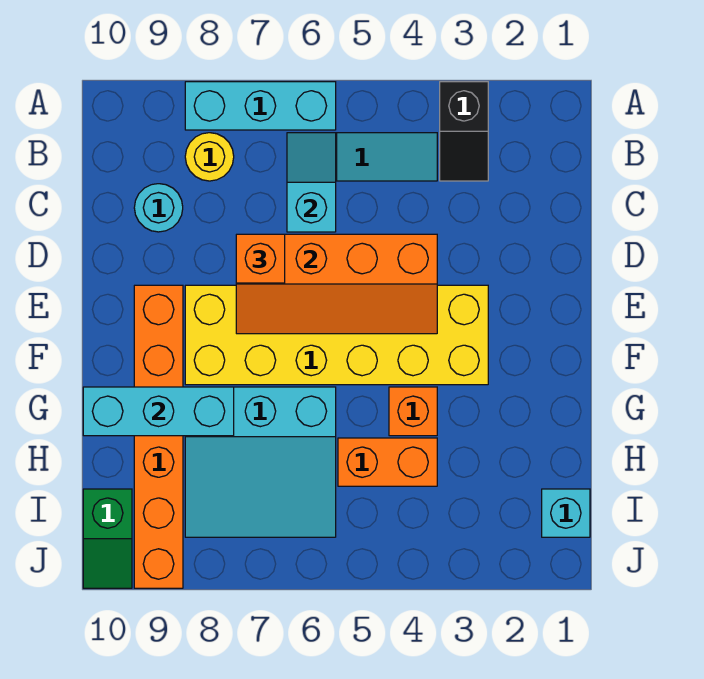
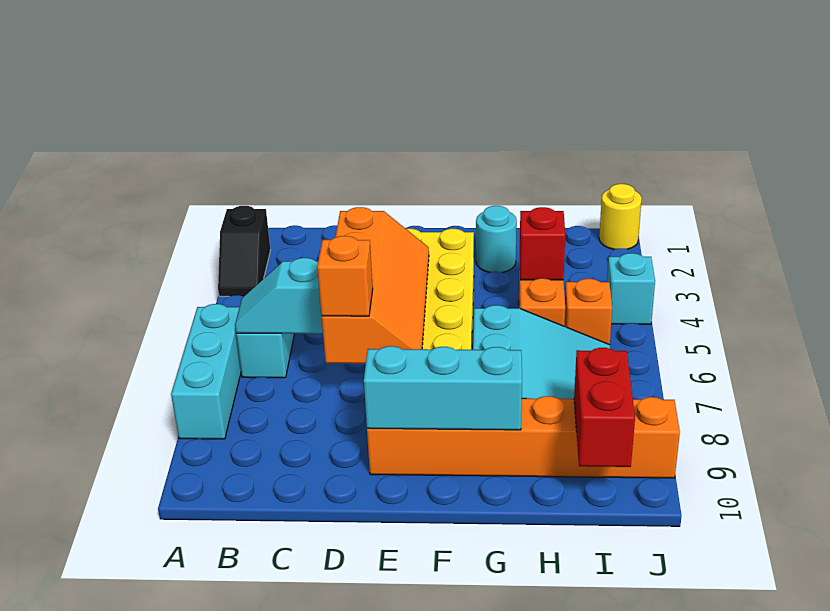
black slope A3:B3 level 1 top A -> black slope A2:A3 level 1 top 2
yellow round brick B8 level 1 -> yellow round brick J1 level 1
cyan round brick C9 level 1 -> cyan round brick G2 level 1
orange brick G4 level 1 -> orange brick I5 level 1
cyan brick G8:G10 level 2 -> cyan brick E9:G9 level 2
none -> red brick H4 level 2
cyan brick I1 level 1 -> cyan brick J4 level 1
none -> red brick I9:I10 level 2
green slope I10:J10 level 1 top I -> none

